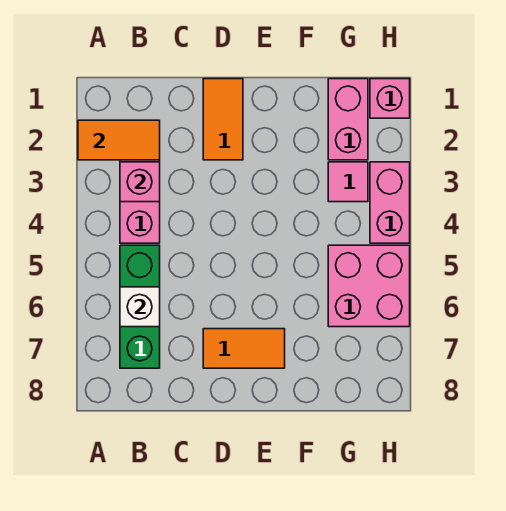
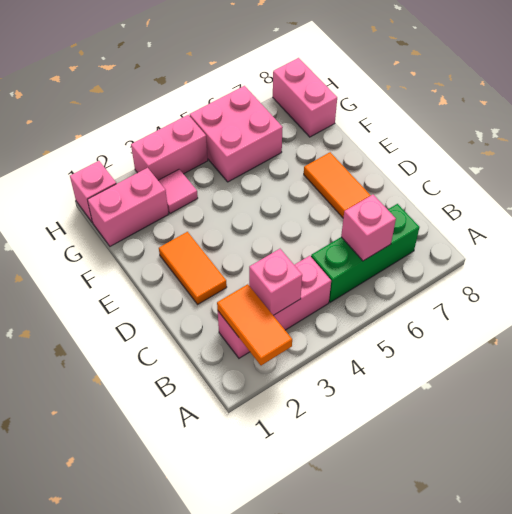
white brick B6 level 2 -> pink brick B6 level 2
orange tile D1:D2 level 1 -> orange tile D2:E2 level 1
none -> pink brick G8:H8 level 1

